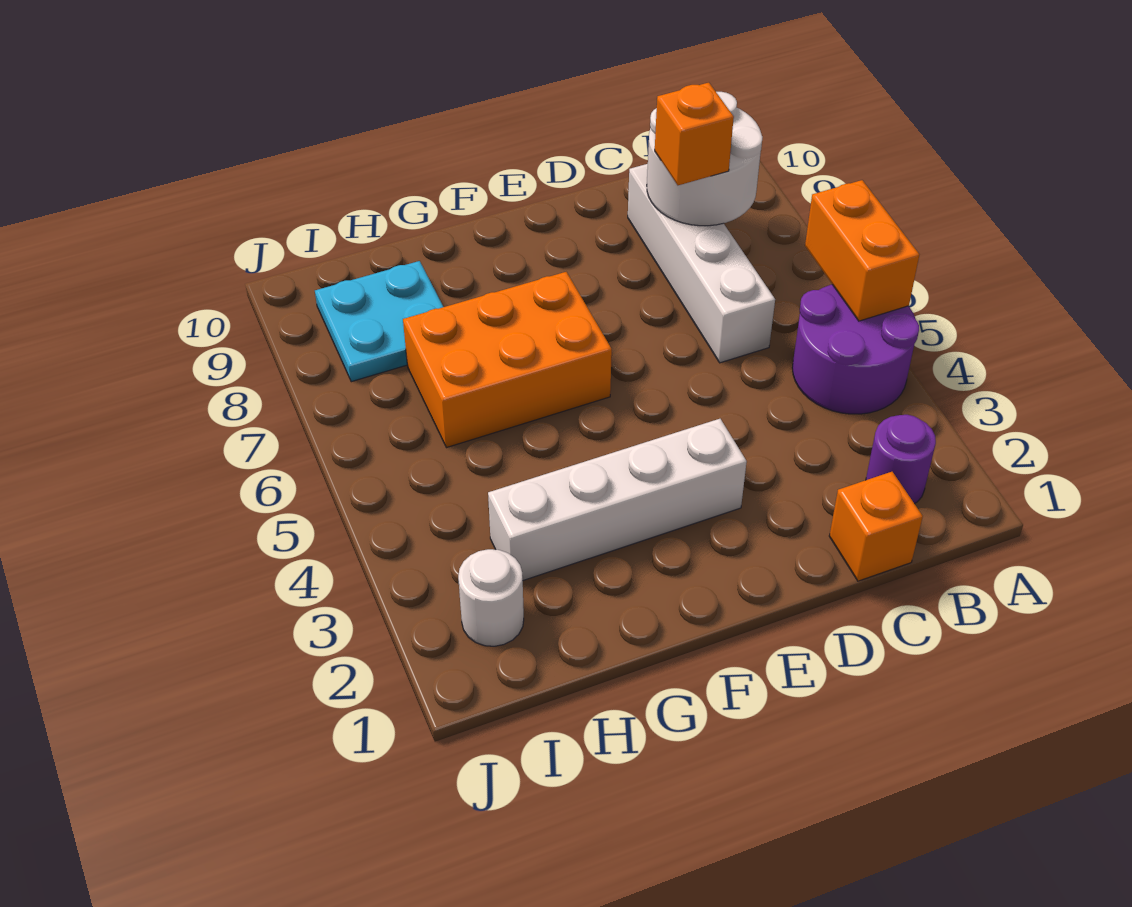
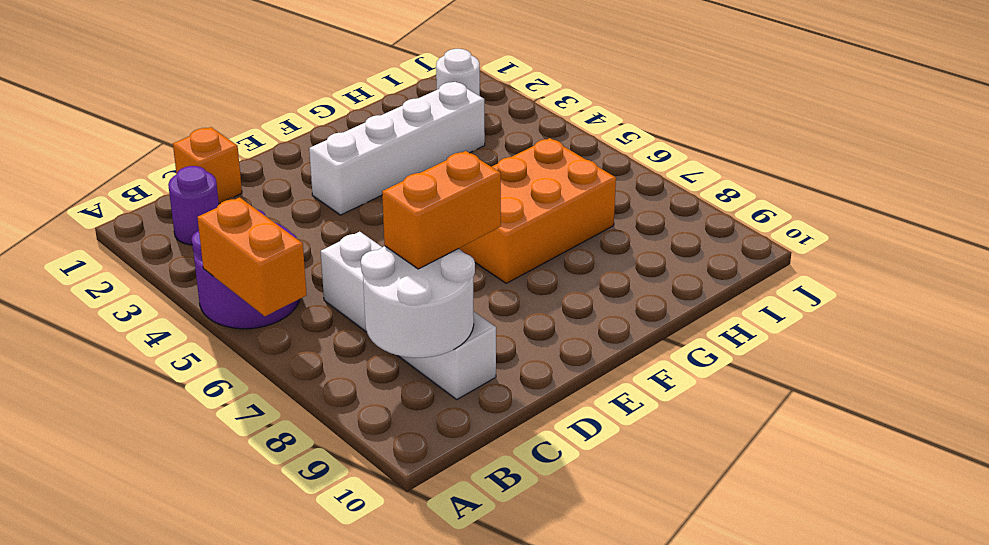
orange brick C8 level 3 -> orange brick C8:D8 level 3
cyan plate H8:I9 level 1 -> none

